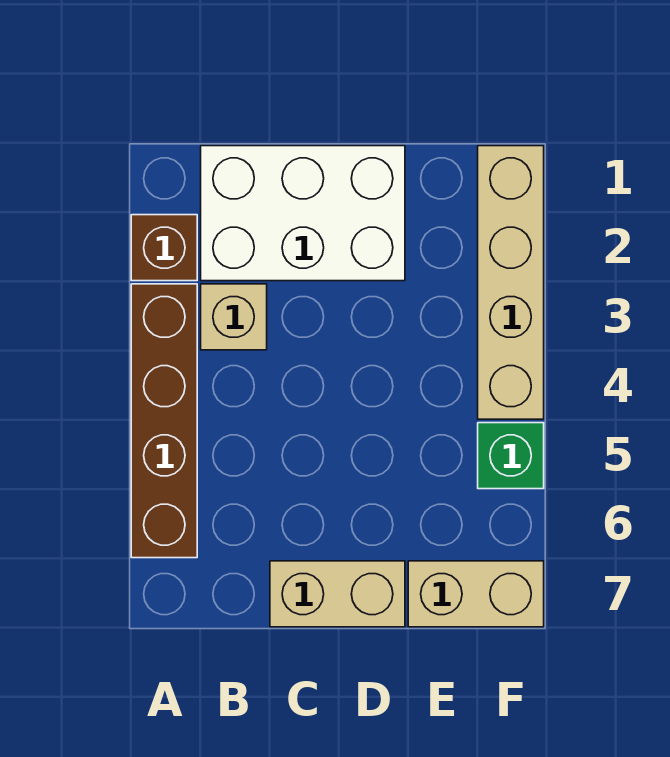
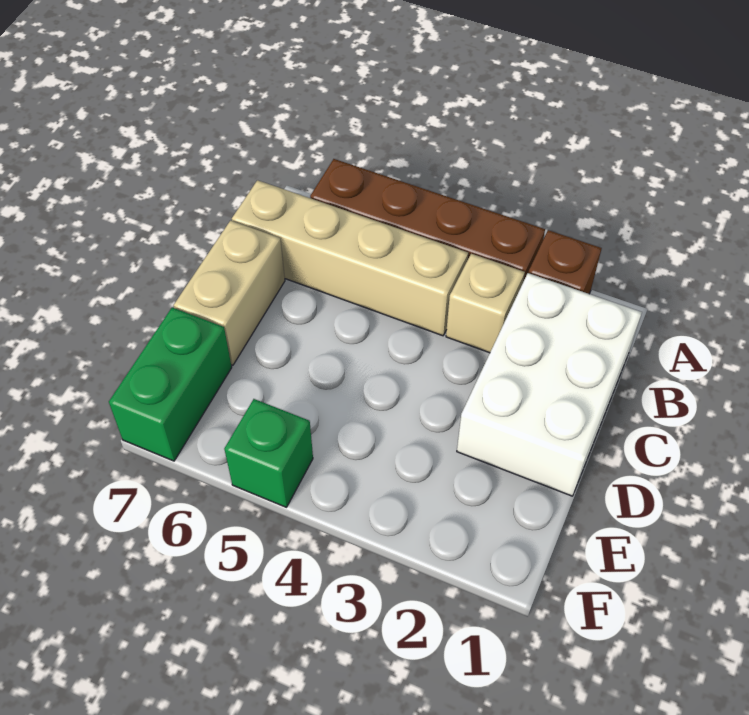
tan brick E7:F7 level 1 -> green brick E7:F7 level 1
tan brick F1:F4 level 1 -> tan brick B4:B7 level 1

